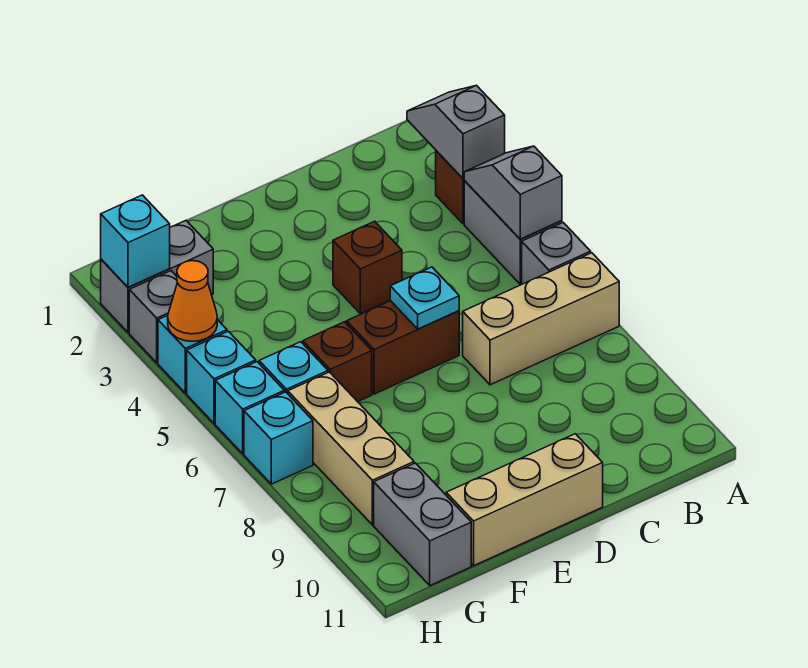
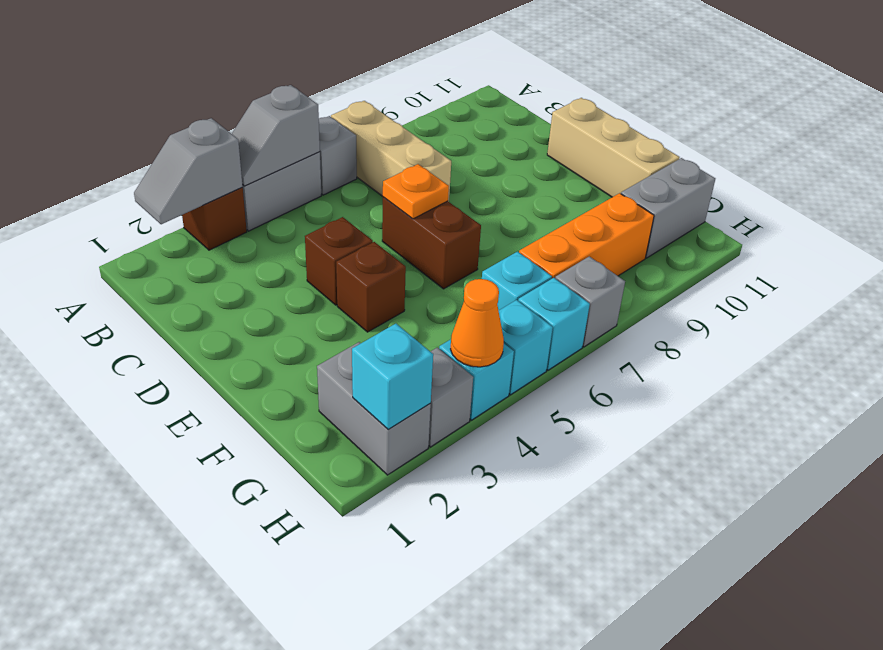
cyan plate D6 level 2 -> orange plate D6 level 2
brown brick F6 level 1 -> brown brick E4 level 1
tan brick G7:G9 level 1 -> orange brick G7:G9 level 1
cyan brick H7 level 1 -> grey brick H7 level 1

